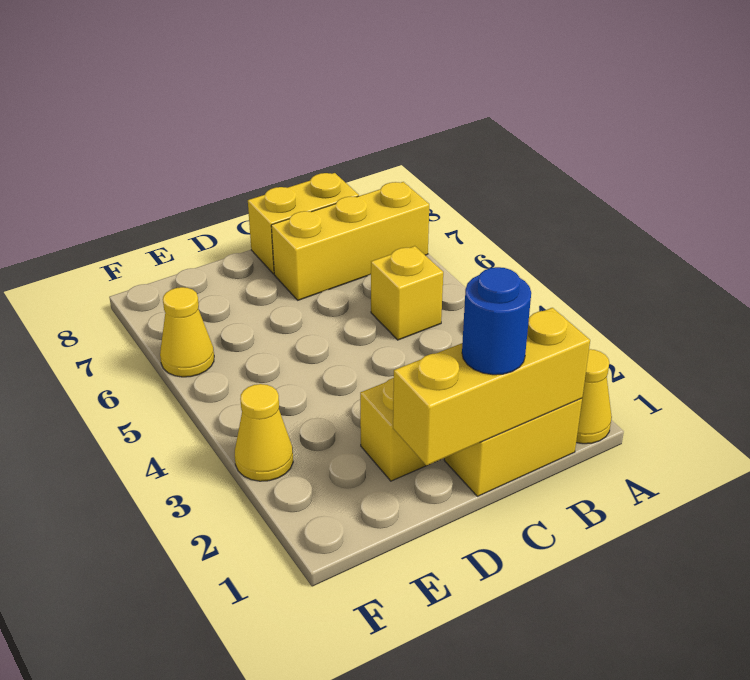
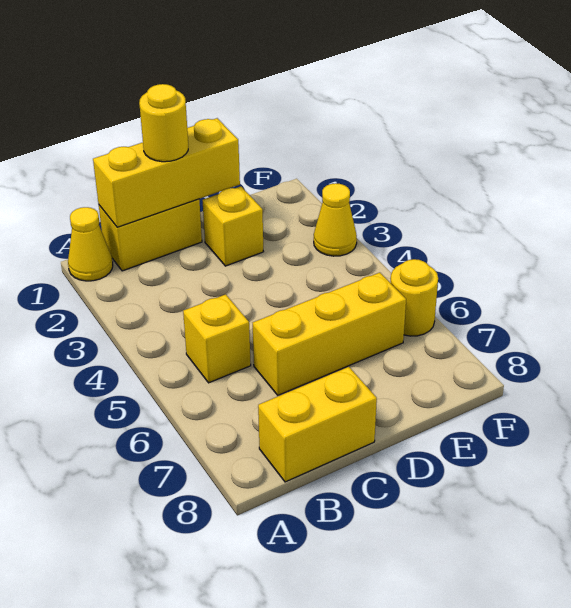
yellow brick A7:C7 level 1 -> yellow brick C6:E6 level 1
blue round brick C1 level 3 -> yellow round brick C1 level 3
yellow cone F6 level 1 -> yellow round brick F6 level 1

